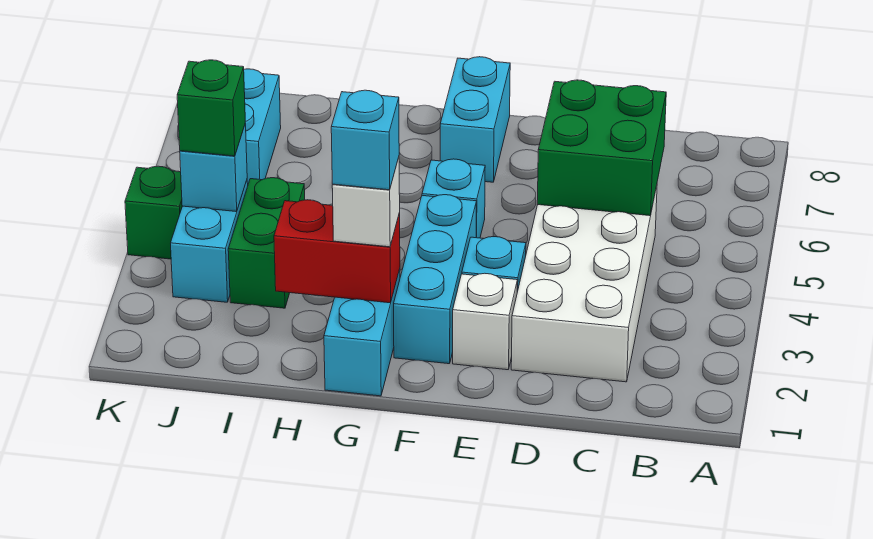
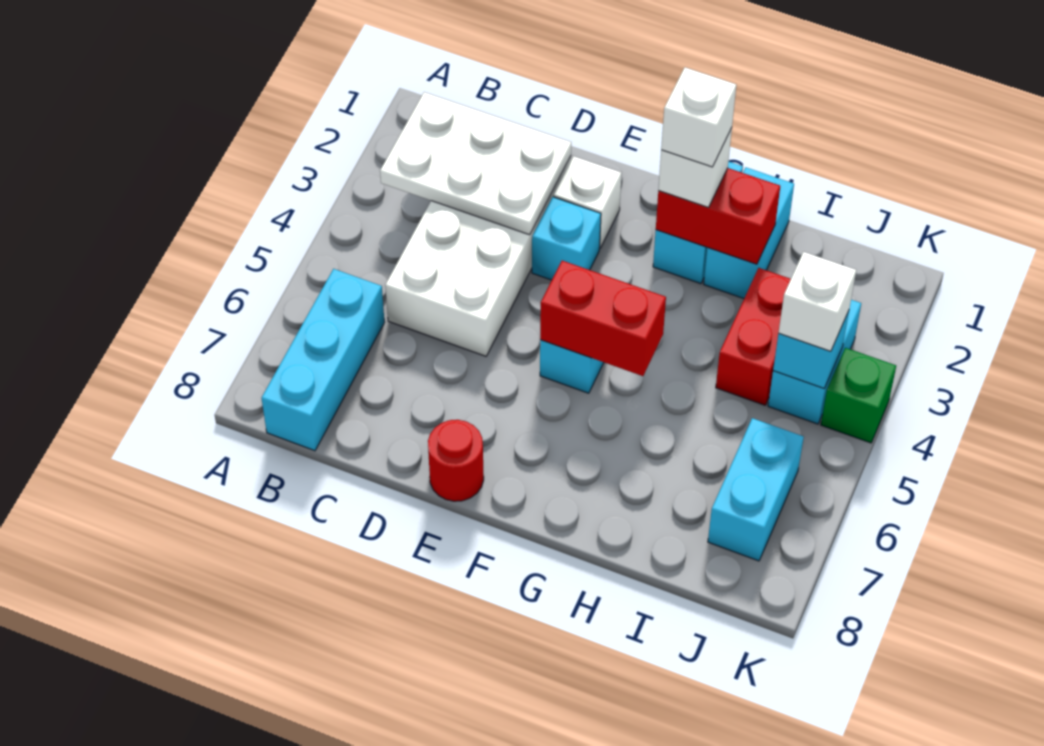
none -> white plate B2:D3 level 2
green brick C5:D6 level 2 -> none
none -> red round brick E8 level 1
cyan brick F2:F4 level 1 -> cyan brick B6:B8 level 1
none -> red brick F5:G5 level 2
cyan brick F7:F8 level 1 -> cyan brick H1:H2 level 1
cyan brick G2 level 4 -> white brick G2 level 4
green brick I3:I4 level 1 -> red brick I3:I4 level 1
green brick J4 level 3 -> white brick J4 level 3

